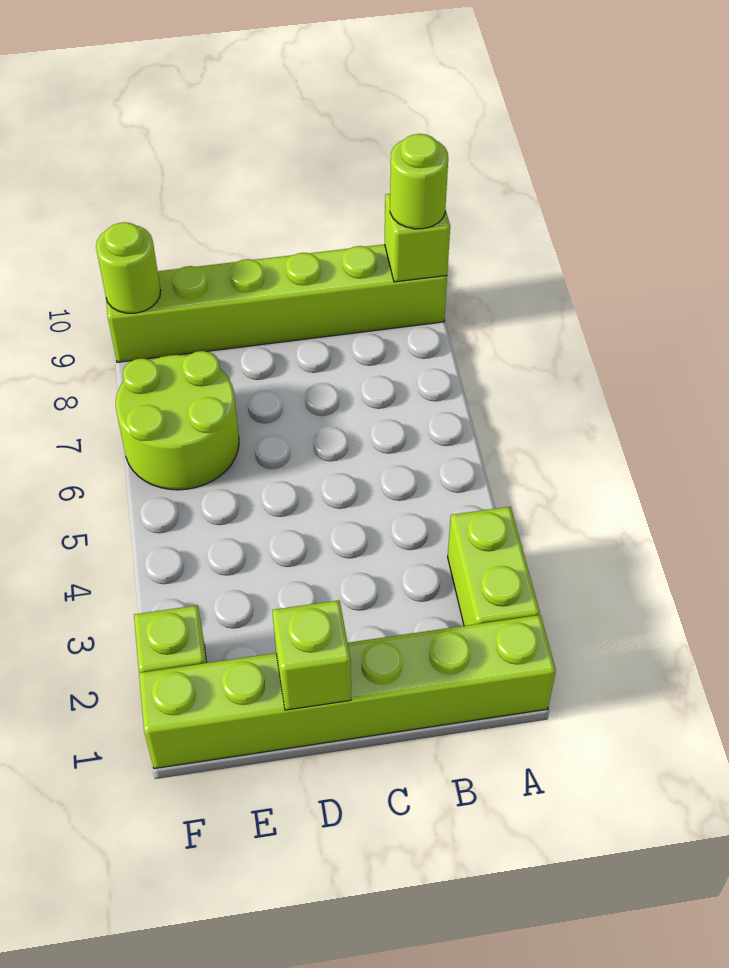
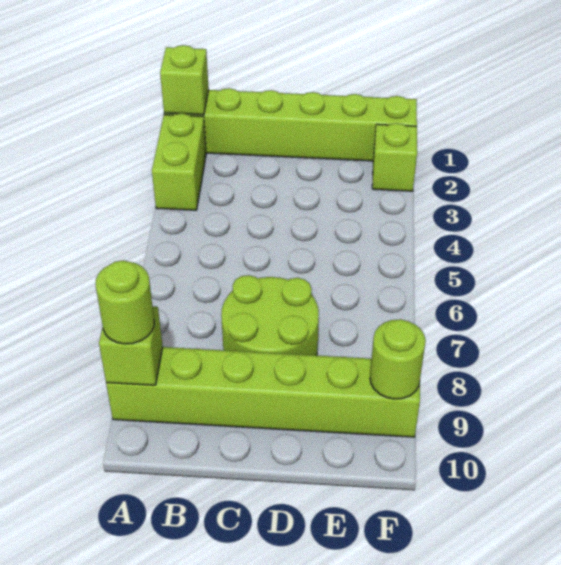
lime brick D1 level 2 -> lime brick A1 level 2
lime round brick E6:F7 level 1 -> lime round brick C7:D8 level 1

